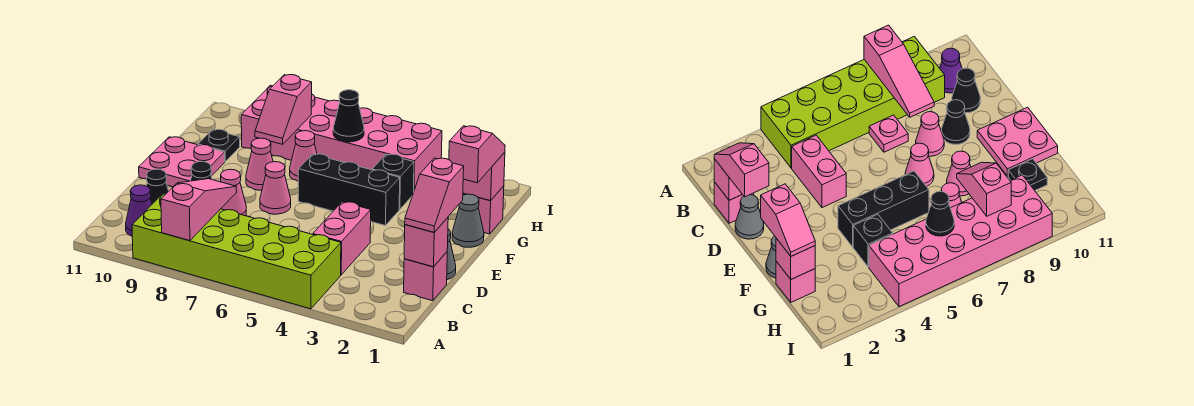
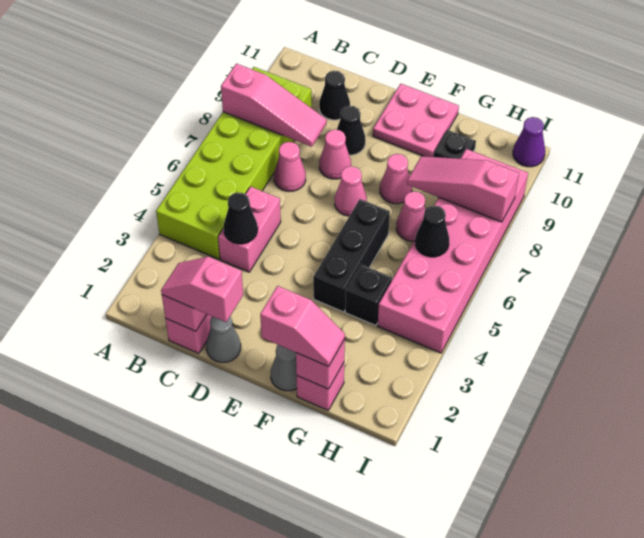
purple cone B10 level 1 -> purple cone I11 level 1
pink brick C4:D4 level 1 -> pink brick C4:C5 level 1
none -> black cone C4 level 2
pink plate C7 level 1 -> pink cone C7 level 1
pink slope G8:H8 level 2 top H -> pink slope G8:I8 level 2 top I

